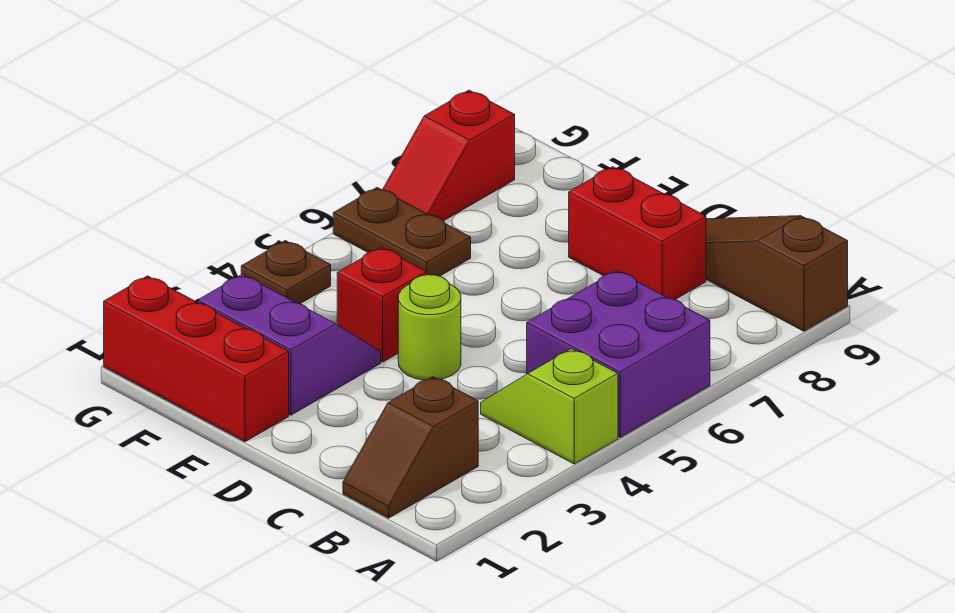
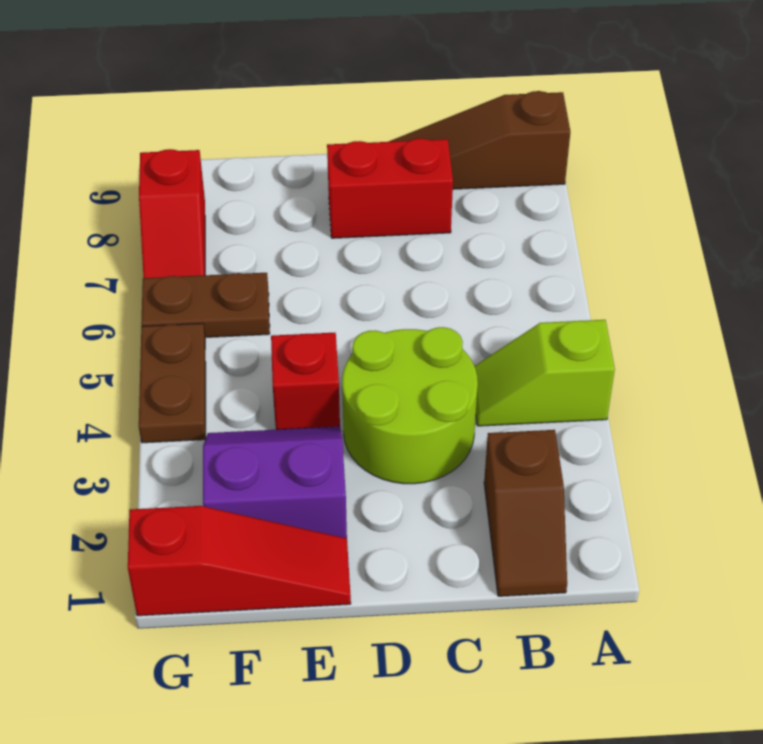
purple brick A5:B6 level 1 -> none
lime round brick D4 level 1 -> lime round brick C3:D4 level 1
red brick E1:G1 level 1 -> red slope E1:G1 level 1 top G
brown plate G4 level 1 -> brown plate G4:G5 level 1

